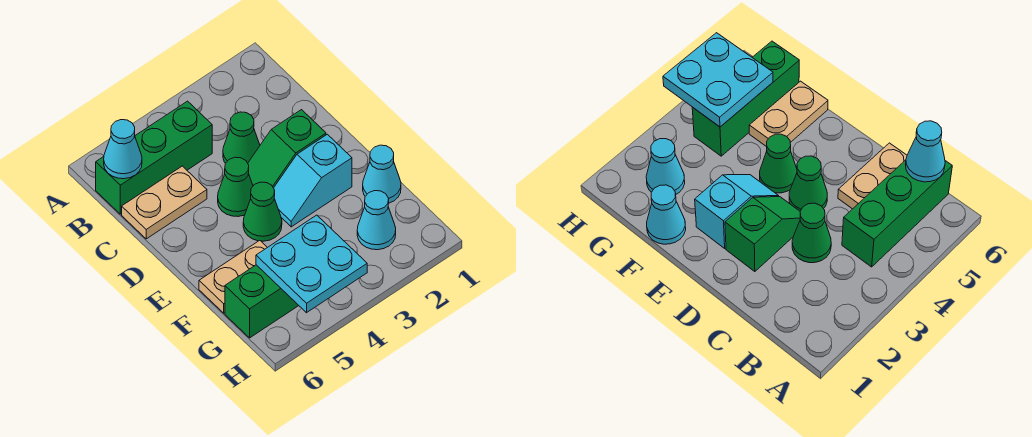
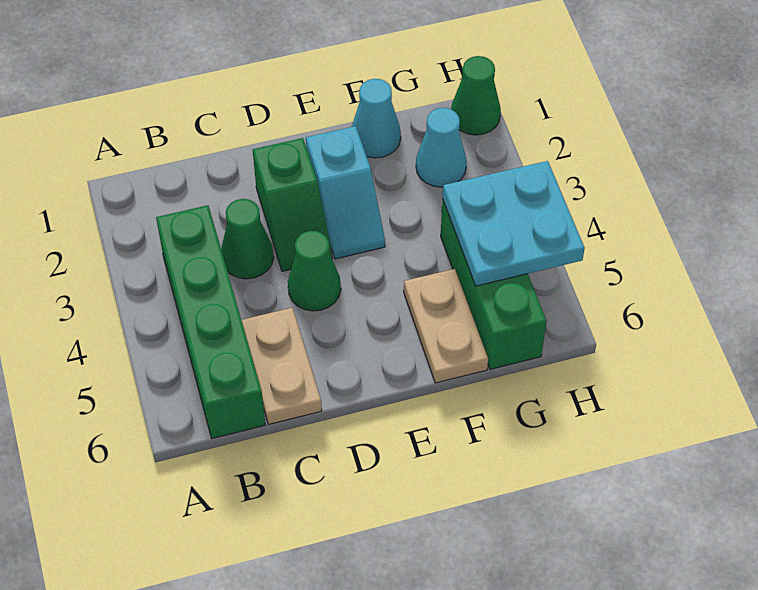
green brick B4:B6 level 1 -> green brick B3:B6 level 1
cyan cone B6 level 2 -> none
green cone E4 level 1 -> green cone H1 level 1

